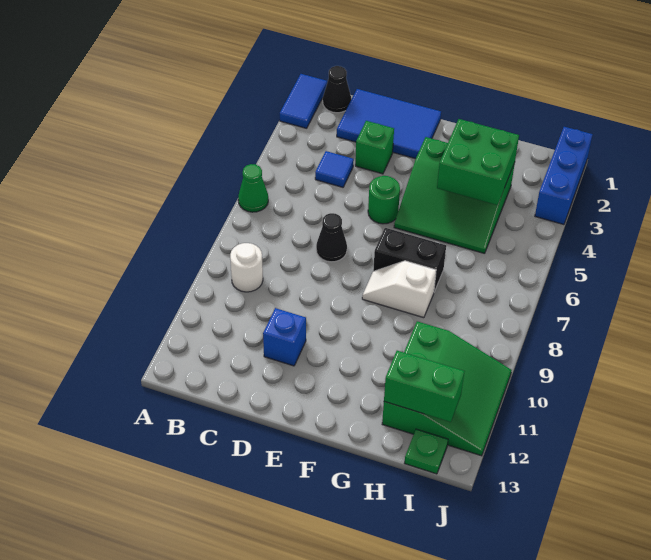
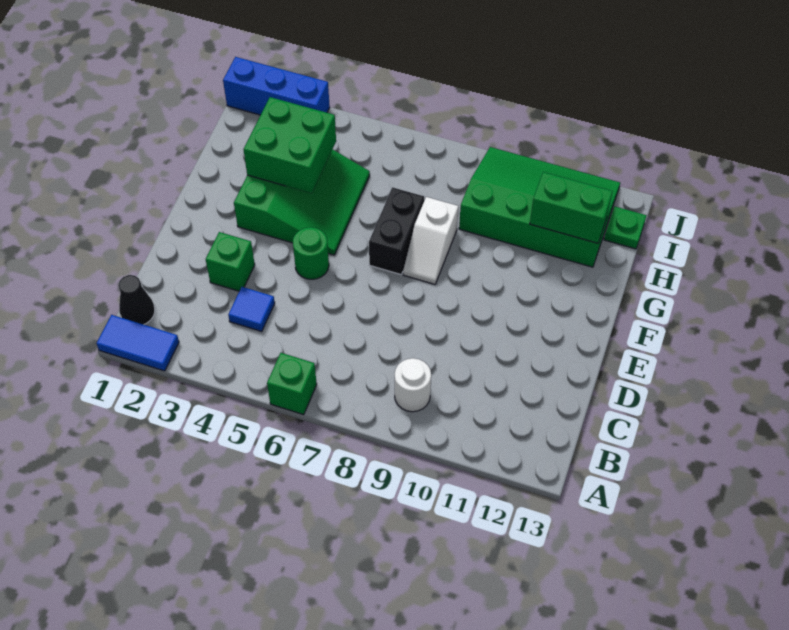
green cone A6 level 1 -> green brick A6 level 1
blue tile C1:E2 level 1 -> none
black cone D7 level 1 -> none
blue brick D11 level 1 -> none
green slope H10:J12 level 1 top H -> green slope H9:J12 level 1 top H
green brick H12:I12 level 2 -> green brick H11:H12 level 2

